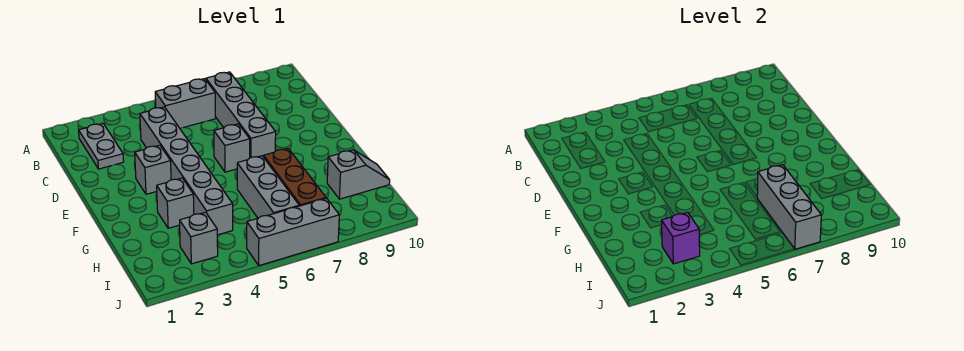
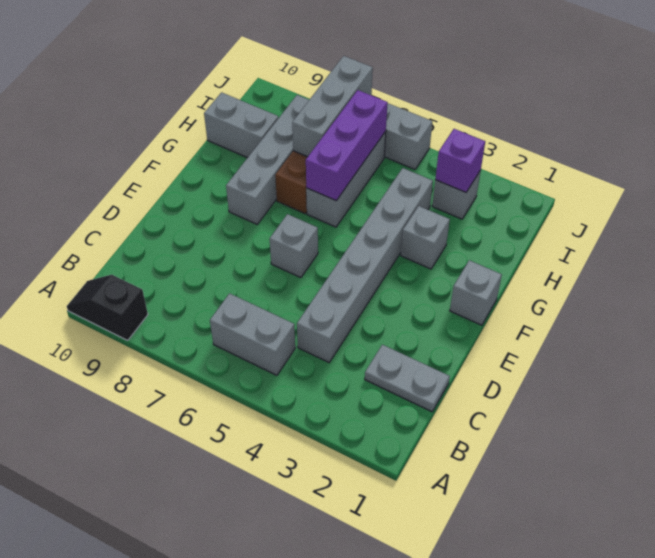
none -> black slope A9:A10 level 1 top 9
grey plate B2:C2 level 1 -> grey plate C1:C2 level 1
grey brick B7:E7 level 1 -> grey brick F8:I8 level 1
grey brick E3 level 1 -> grey brick F1 level 1
none -> purple brick G6:I6 level 2
grey slope H9:H10 level 1 top 9 -> grey brick H9:H10 level 1

